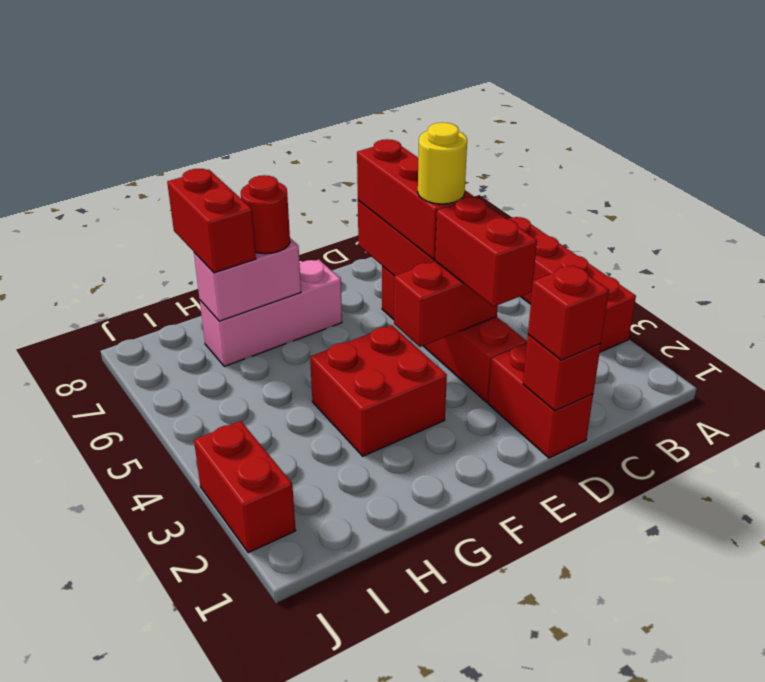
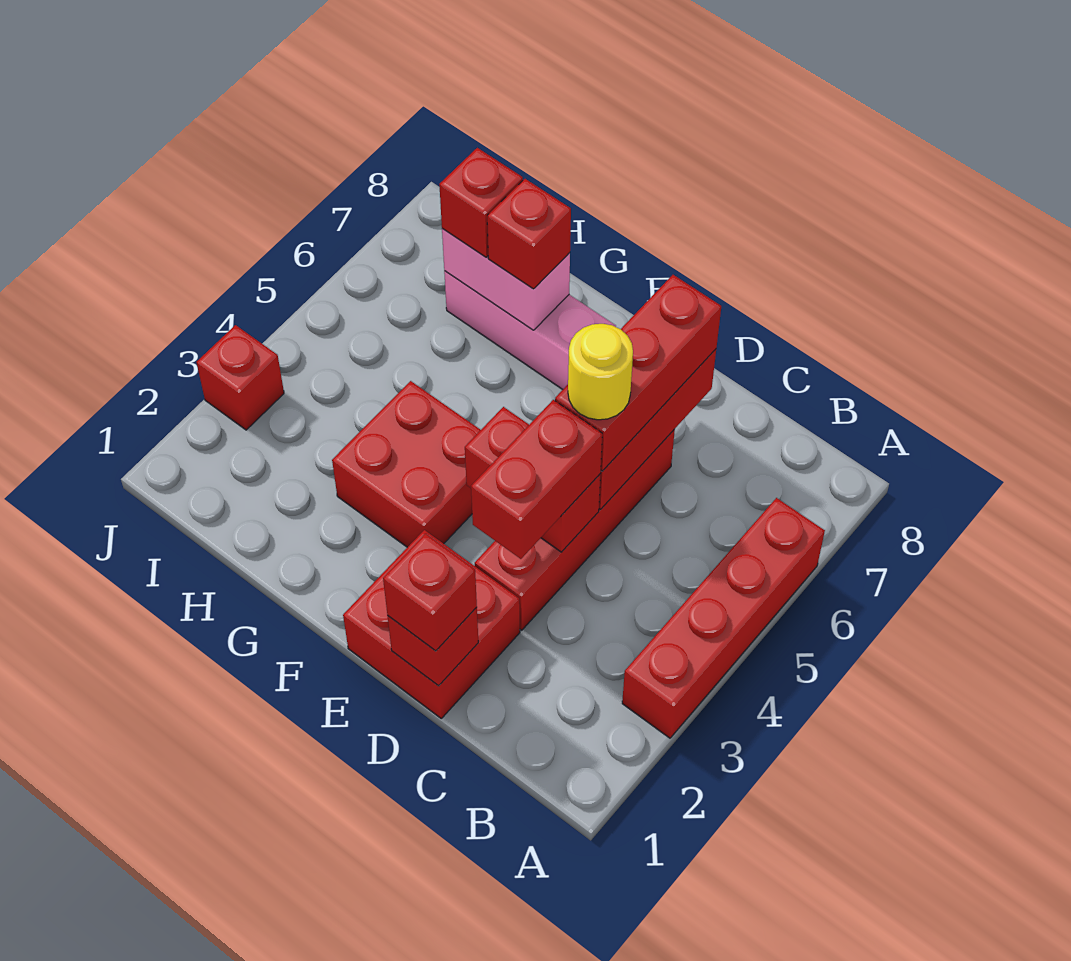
red brick D1:D2 level 1 -> red brick D1:E2 level 1
red round brick G7 level 3 -> red brick G7 level 3
red brick H7:H8 level 3 -> red brick H7 level 3
red brick J2:J3 level 1 -> red brick J3 level 1

